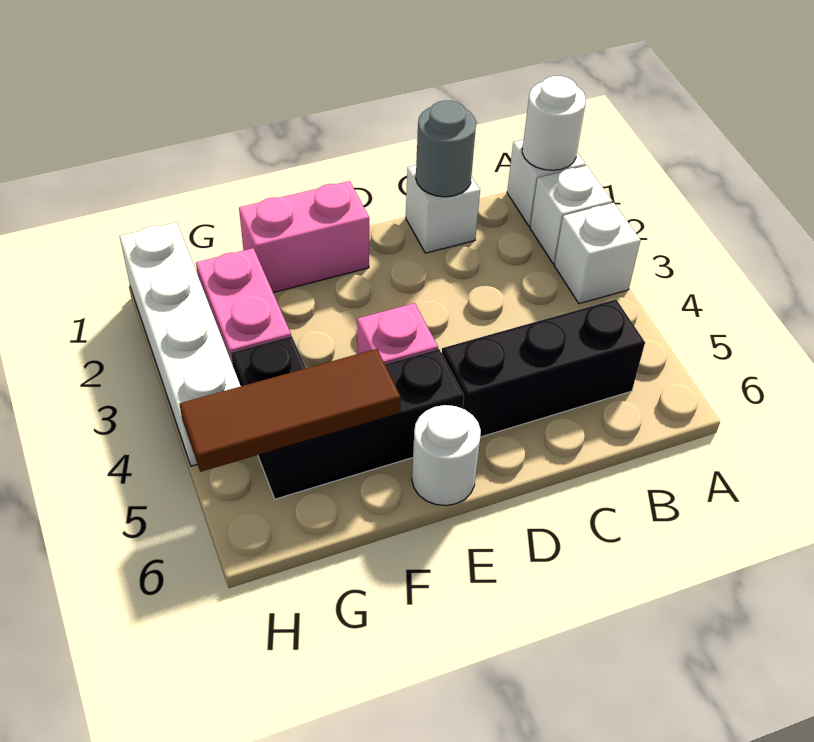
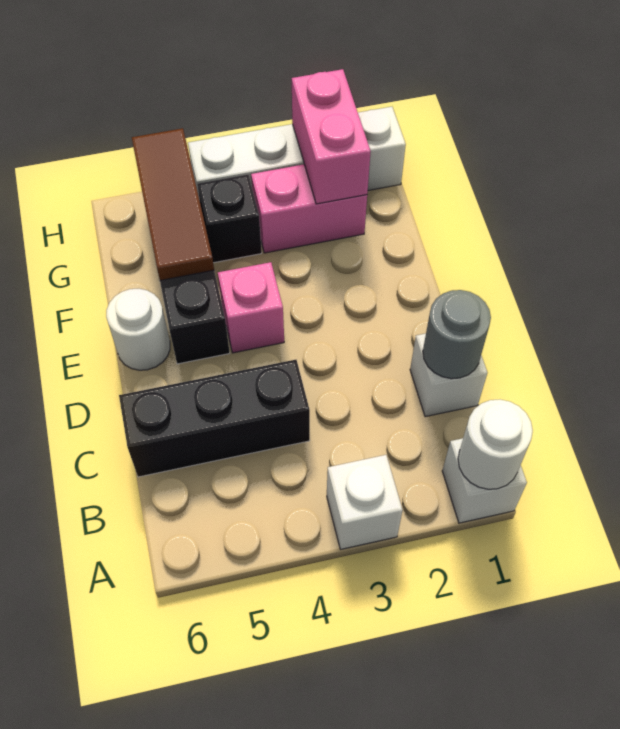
white brick A2 level 1 -> none
black brick B5:D5 level 1 -> black brick C4:C6 level 1
pink brick E1:F1 level 1 -> pink brick G2:H2 level 2

